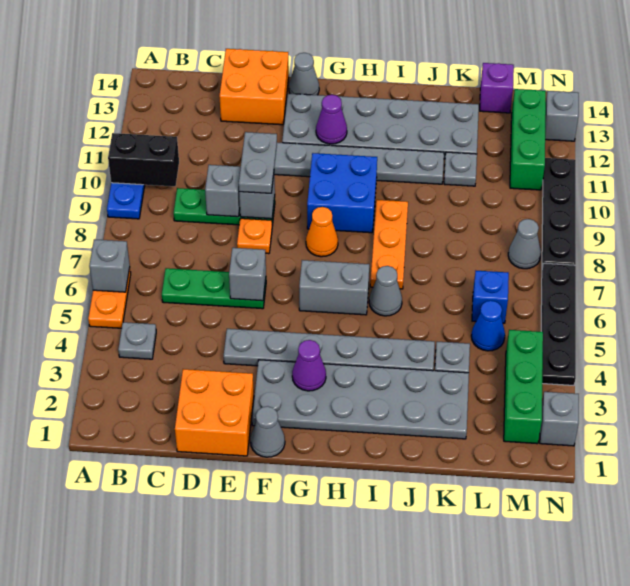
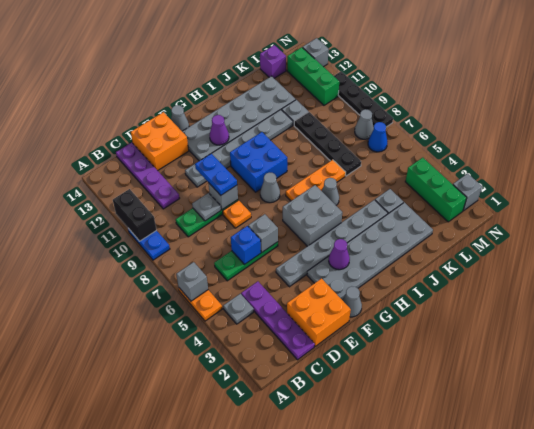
black brick A10:B10 level 2 -> black brick A10:A11 level 2
none -> purple plate C1:C4 level 1
none -> purple plate C11:C14 level 1
grey brick D9 level 2 -> grey plate D9 level 2
grey plate E9:E10 level 3 -> blue plate E9:E10 level 3
grey brick G6:H6 level 1 -> grey brick G5:H6 level 1
orange cone G8 level 1 -> grey cone G8 level 1
orange plate I7:I9 level 1 -> orange plate H7:J7 level 1
blue cone L5 level 1 -> blue cone M7 level 1
blue brick L6 level 1 -> blue brick D6 level 2
black plate N4:N7 level 1 -> black plate K7:K10 level 1

